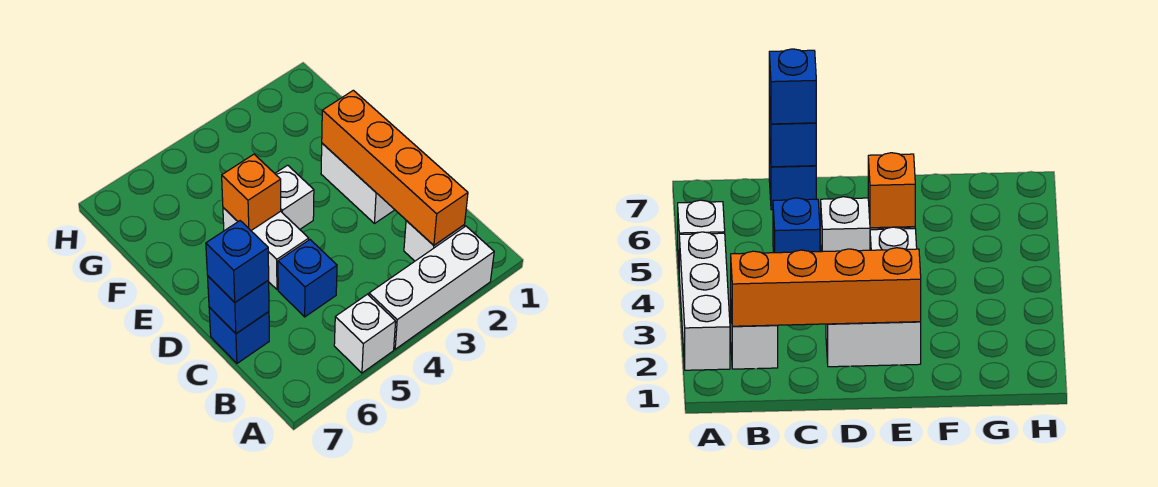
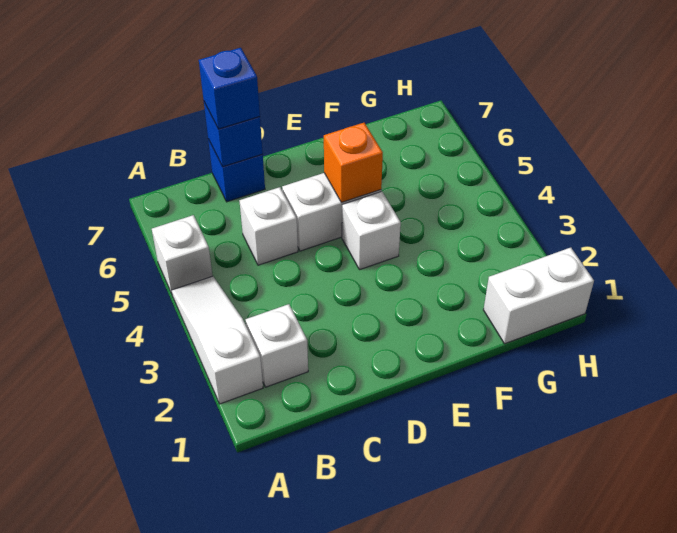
white brick A2:A4 level 1 -> white slope A2:A4 level 1 top 2
orange brick B2:E2 level 2 -> none
blue brick C5 level 1 -> white brick C5 level 1
white brick D2:E2 level 1 -> white brick G1:H1 level 1

